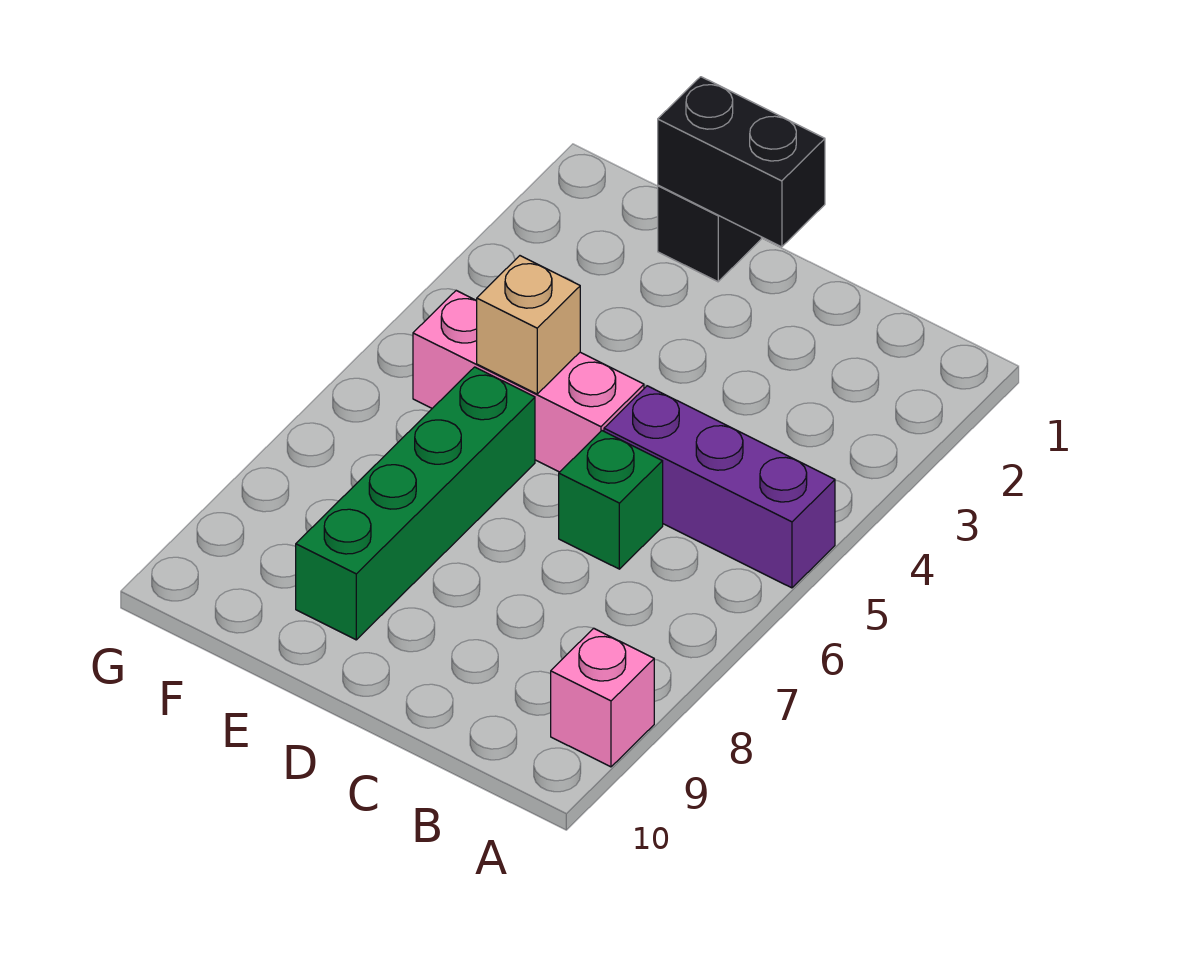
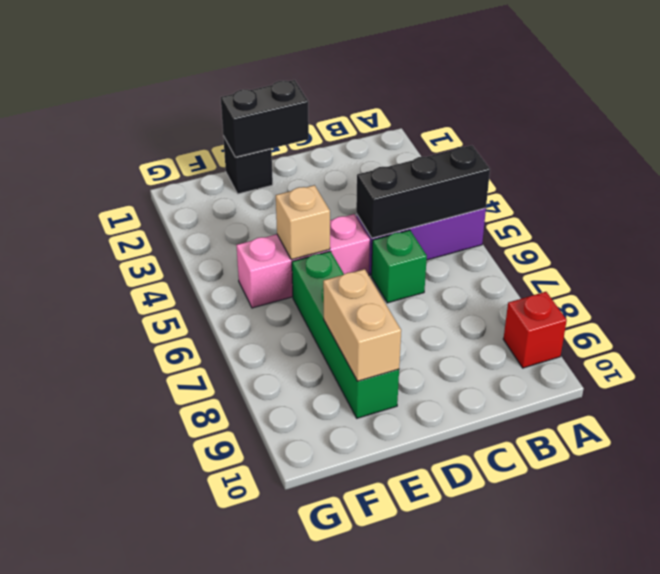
none -> black brick A5:C5 level 2
pink brick A9 level 1 -> red brick A9 level 1
none -> tan brick E8:E9 level 2

